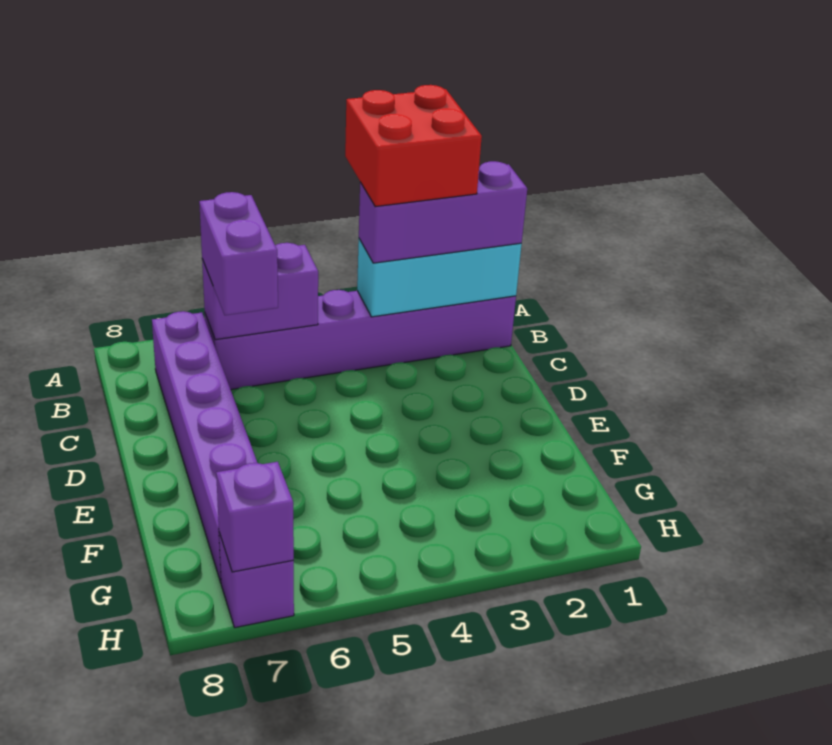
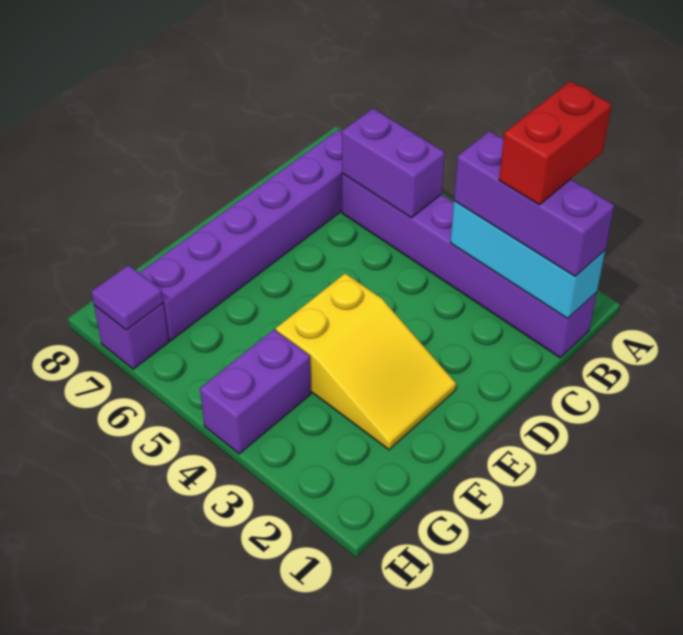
red brick A2:B3 level 4 -> red brick A2:B2 level 4
purple brick B6:C6 level 3 -> purple brick G4:H4 level 1
none -> yellow slope E2:F4 level 1 top 4
purple brick H7 level 2 -> purple tile H7 level 2

